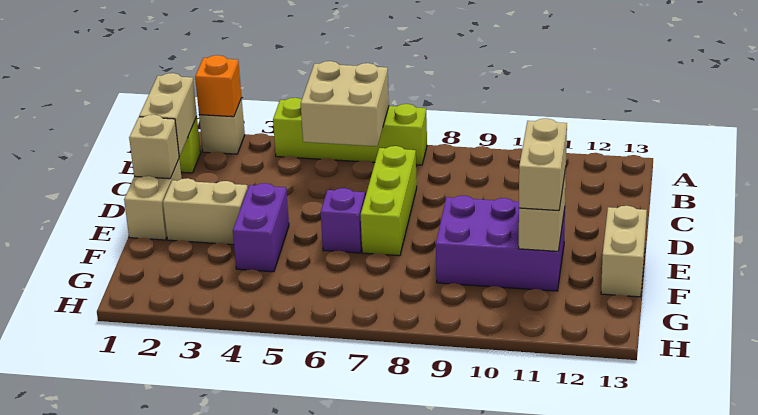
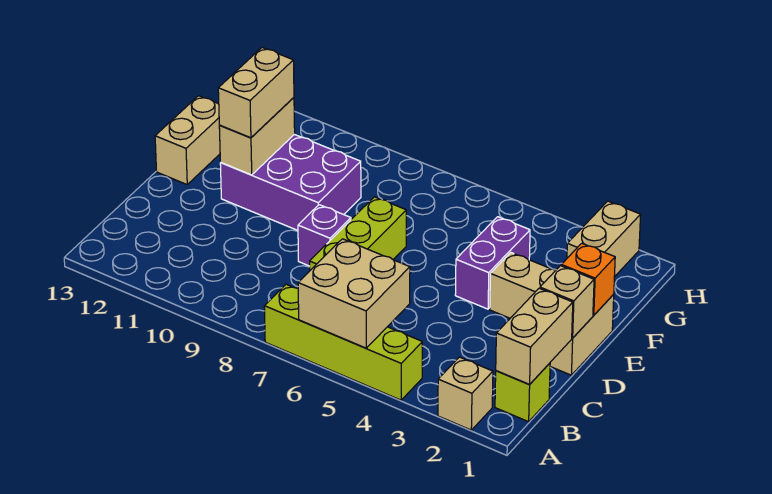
orange brick A2 level 2 -> orange brick E1 level 2
purple brick E6 level 1 -> purple brick D8 level 1
none -> tan brick G2:H2 level 1

